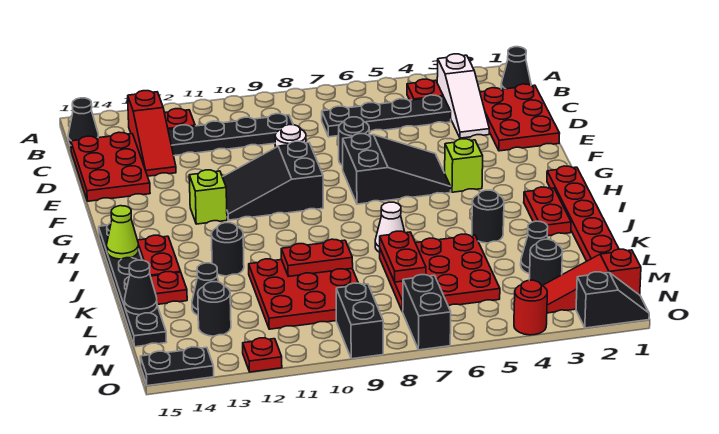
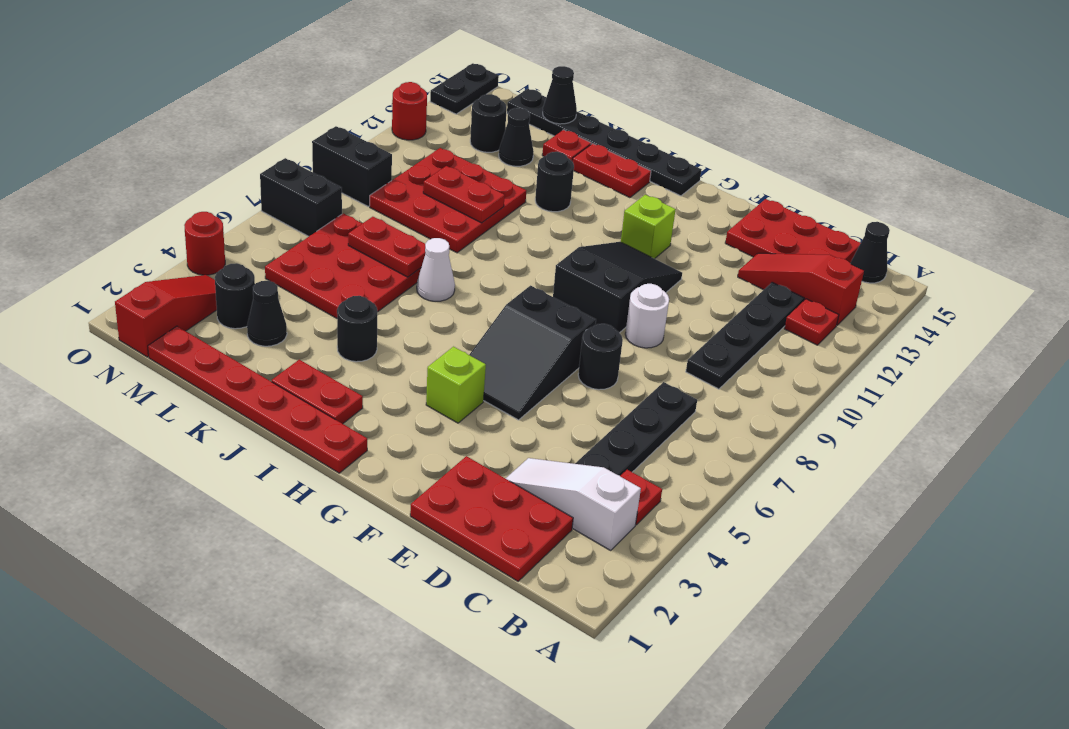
black cone B1 level 1 -> none
lime cone I15 level 2 -> none
red plate K9:K10 level 2 -> red plate K10:L10 level 2
black slope O1:O2 level 1 top 2 -> none
red plate O12 level 1 -> red round brick O12 level 1

